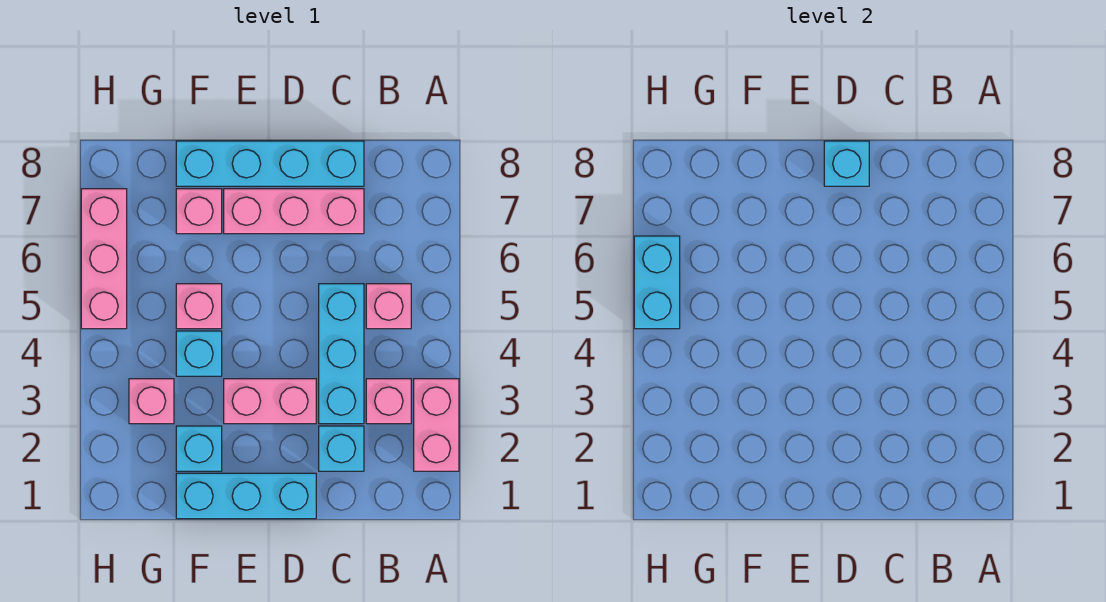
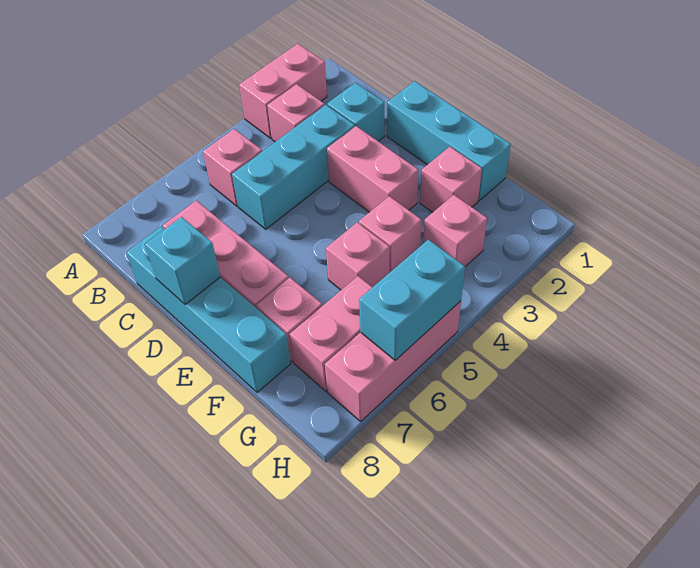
cyan brick F2 level 1 -> pink brick F2 level 1
cyan brick F4 level 1 -> pink brick F4 level 1
none -> pink brick G6:G7 level 1

